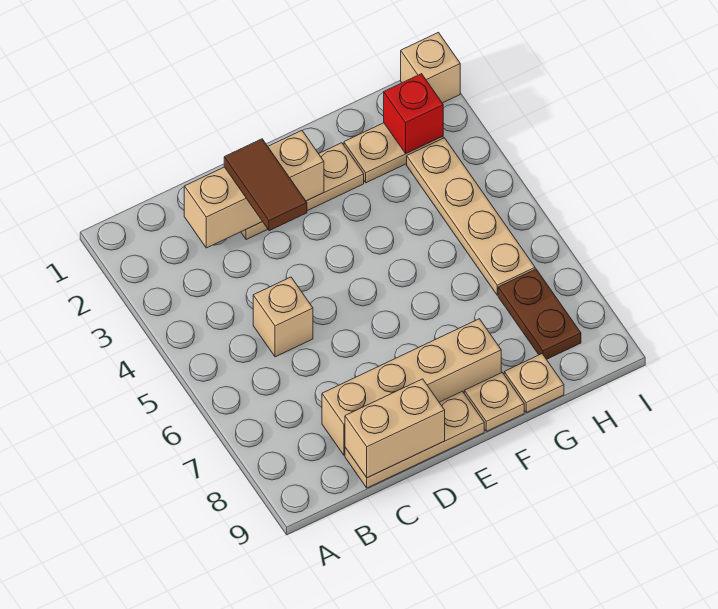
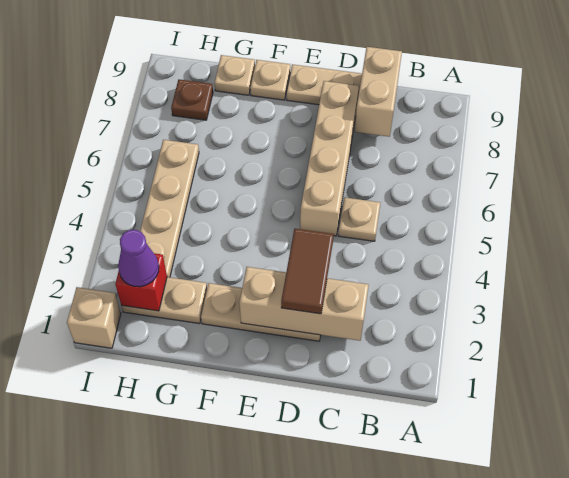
tan brick C5 level 1 -> tan plate C5 level 1
tan brick C8:F8 level 1 -> tan brick D5:D8 level 1
tan brick C9:D9 level 2 -> tan brick C8:C9 level 2
none -> purple cone H2 level 3
brown plate H7:H8 level 1 -> brown plate H8 level 1

